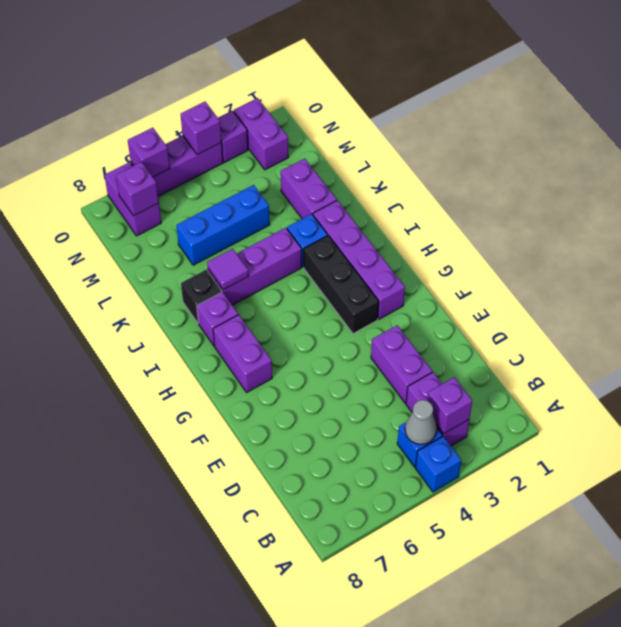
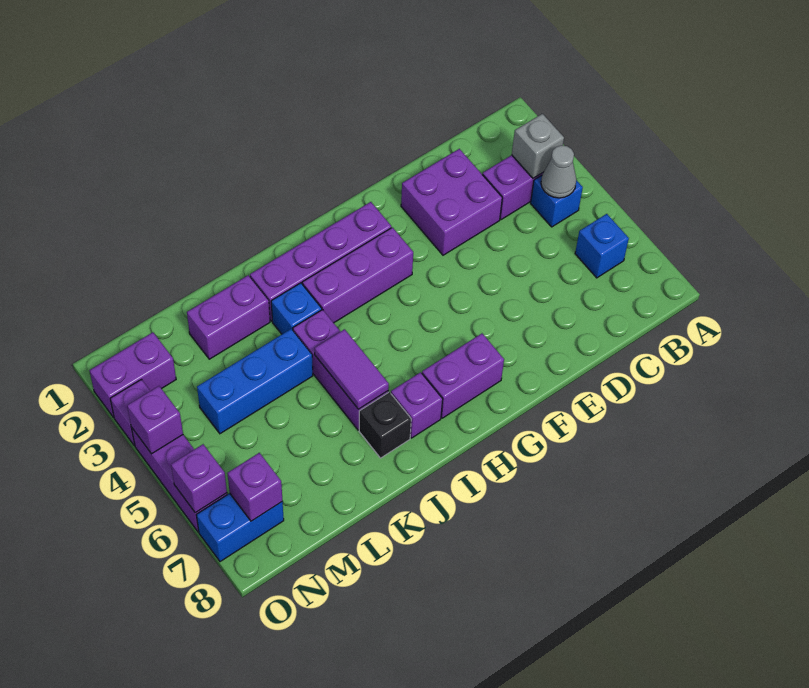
blue brick A4 level 1 -> blue brick B6 level 1
purple brick B3 level 2 -> grey brick B3 level 2
purple brick D3:E3 level 1 -> purple brick D2:E3 level 1
black brick G3:I3 level 1 -> purple brick G3:I3 level 1
purple tile J6 level 2 -> purple tile J5:J6 level 2
blue brick L4:L6 level 1 -> blue brick K4:M4 level 1
purple brick N7:O7 level 1 -> blue brick N7:O7 level 1

